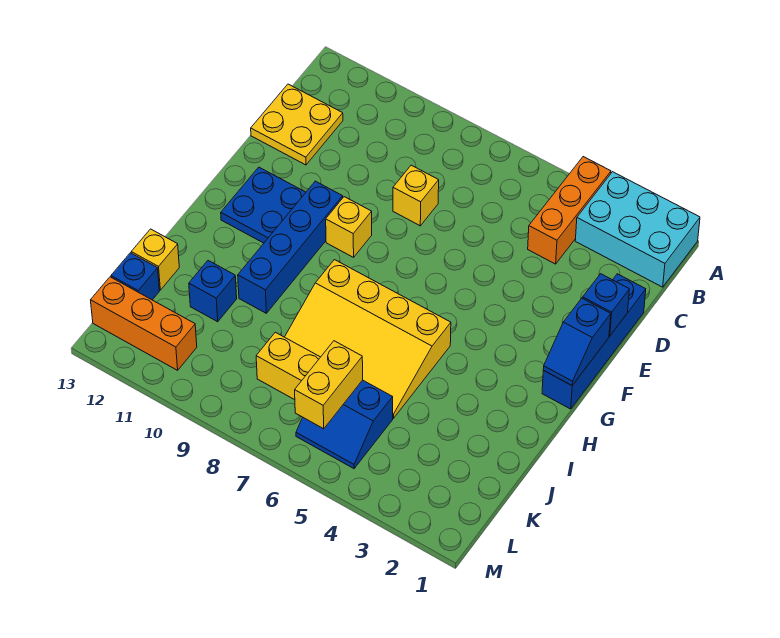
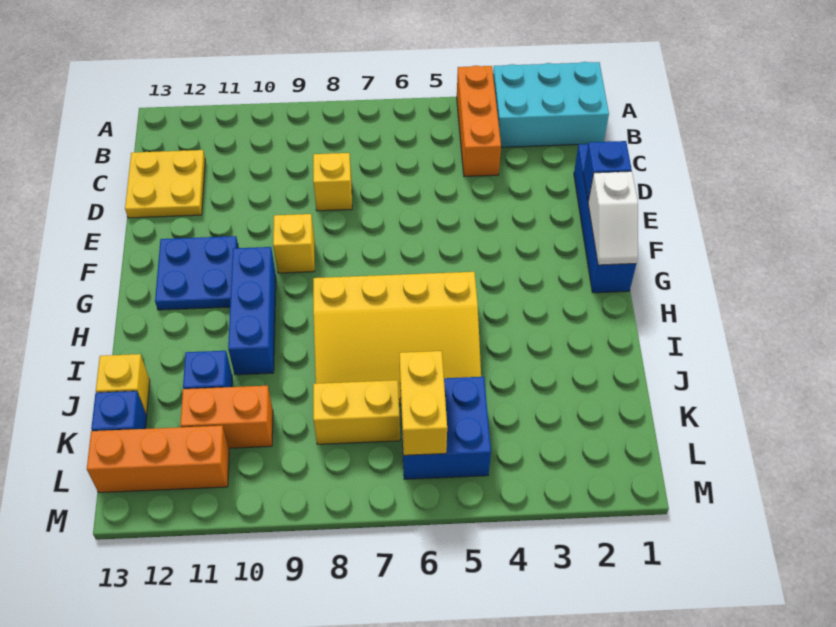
blue slope F1:G1 level 2 top F -> white slope F1:G1 level 2 top F
blue brick F10:I10 level 1 -> blue brick G10:I10 level 1
blue slope K5:L6 level 1 top K -> blue brick K5:L6 level 1
none -> orange brick K10:K11 level 1

